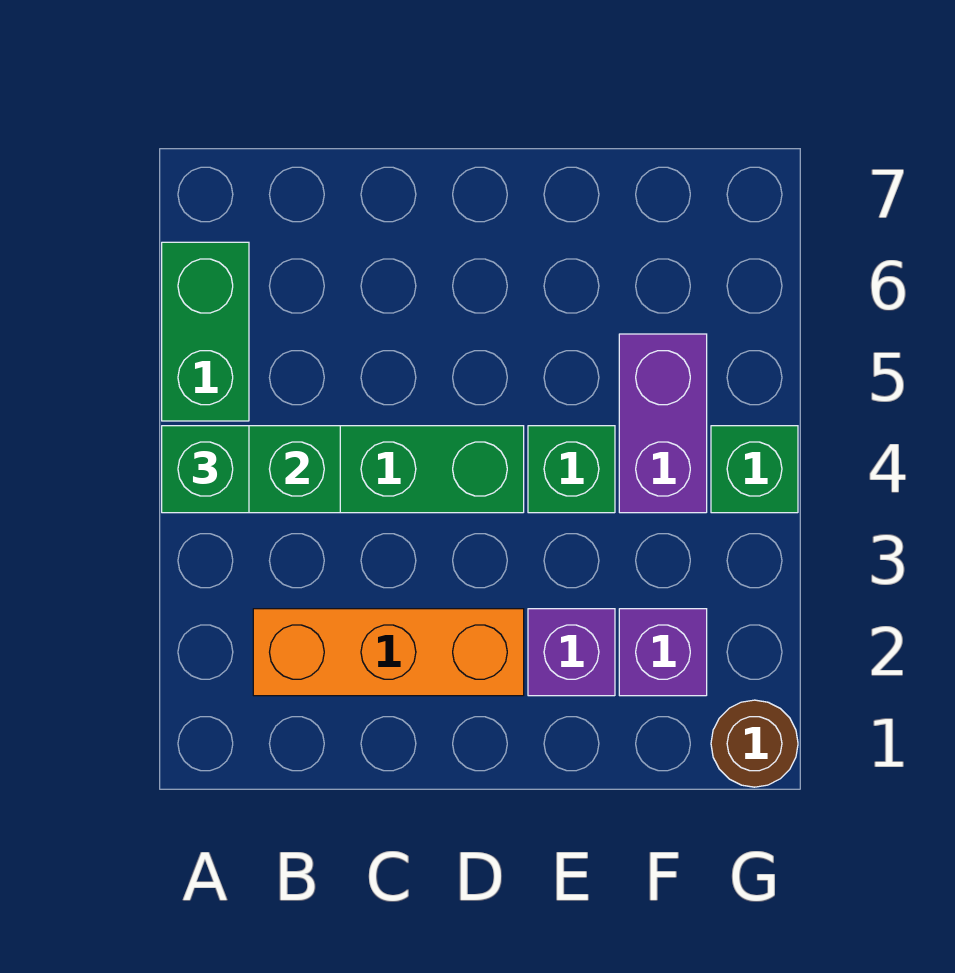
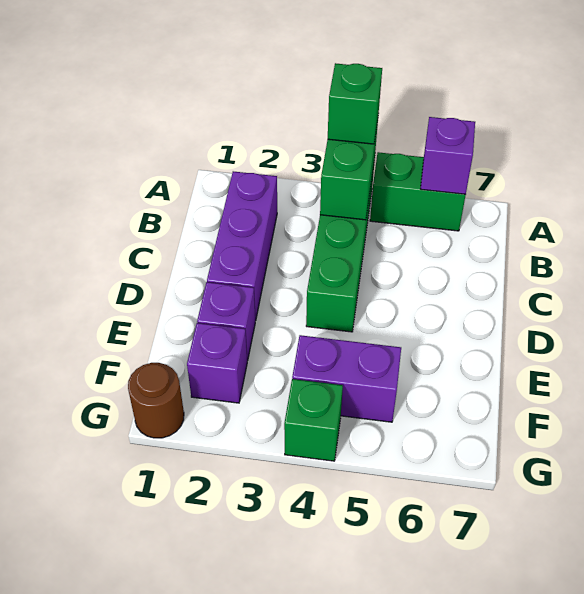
none -> purple brick A6 level 2
orange brick B2:D2 level 1 -> purple brick B2:D2 level 1
green brick E4 level 1 -> none

